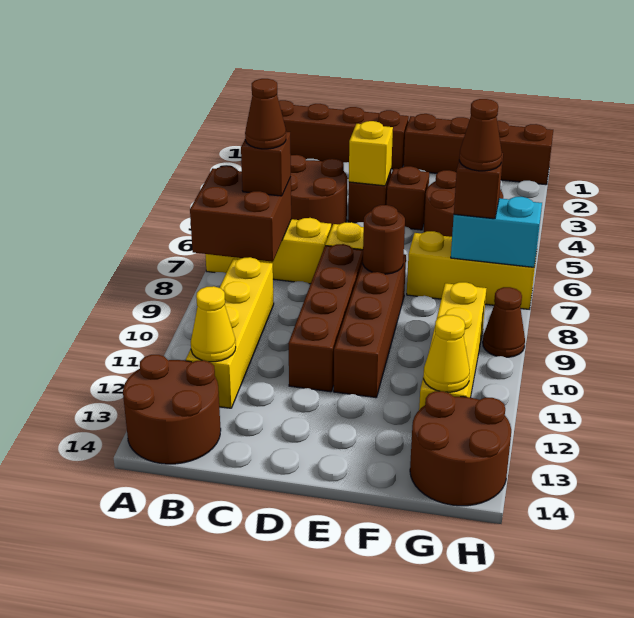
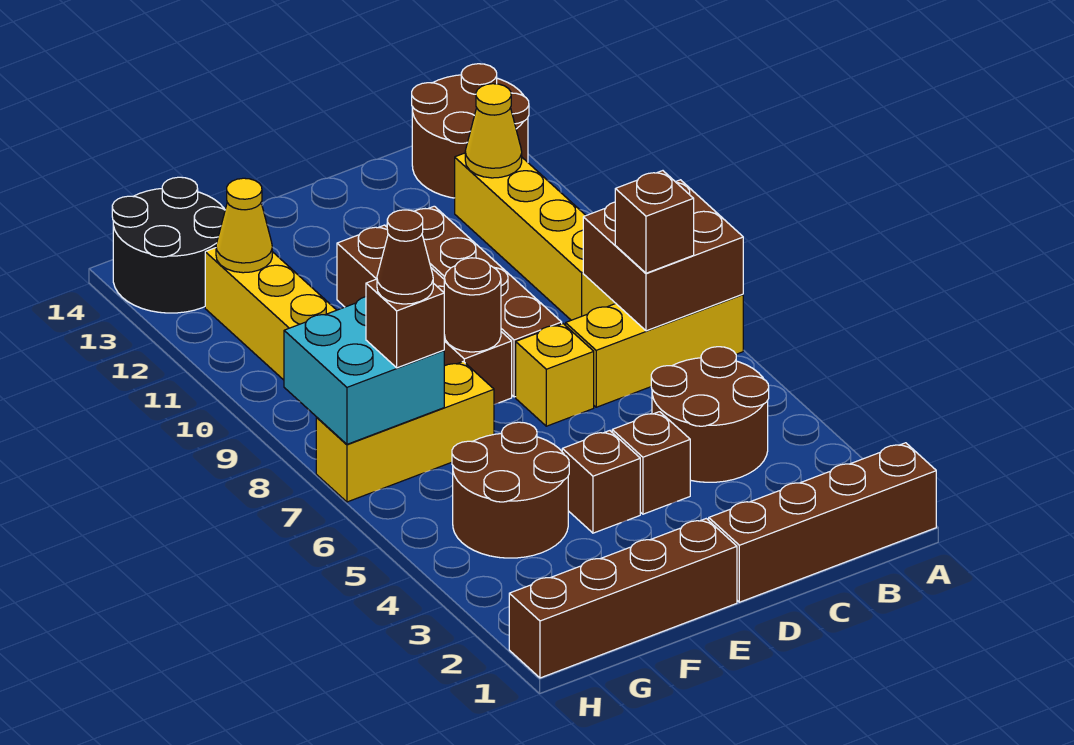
brown cone B7 level 4 -> none
yellow brick D4 level 2 -> none
cyan brick G7:H7 level 2 -> cyan brick G7:H8 level 2
brown round brick G13:H14 level 1 -> black round brick G13:H14 level 1
brown cone H9 level 1 -> none

